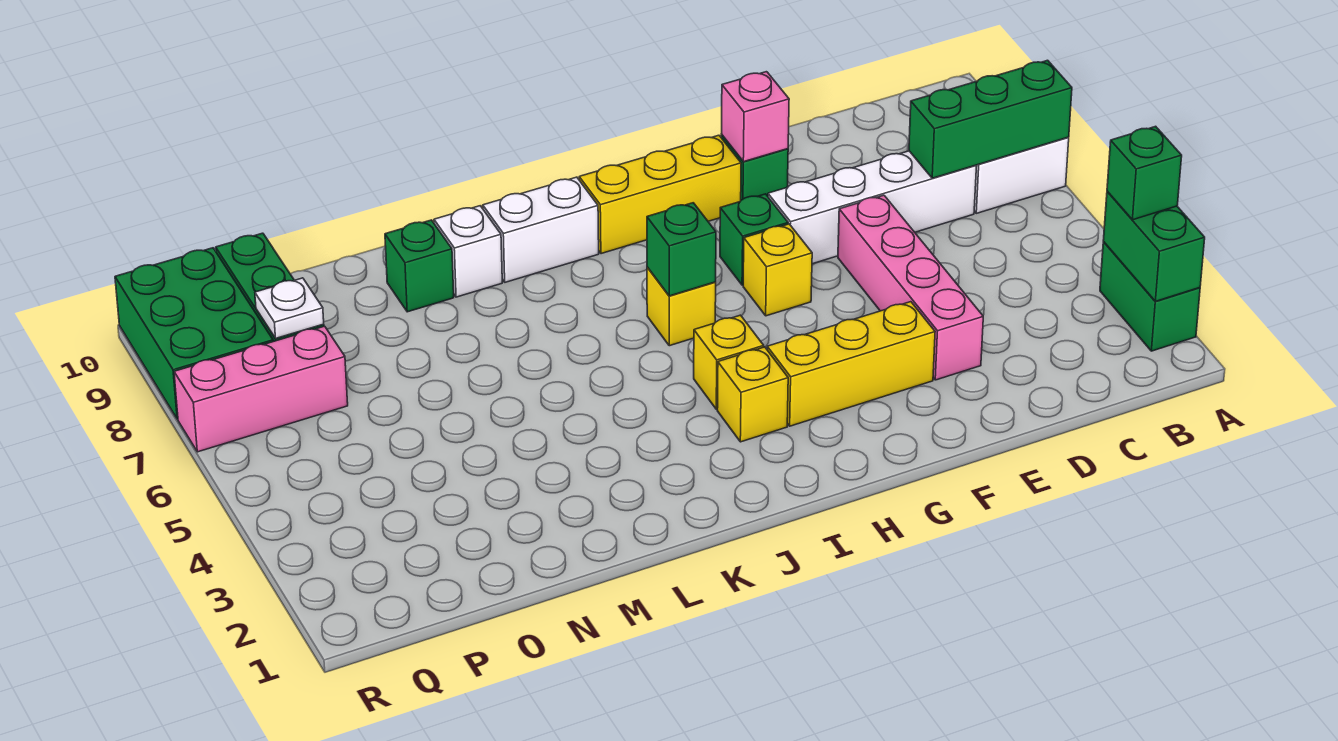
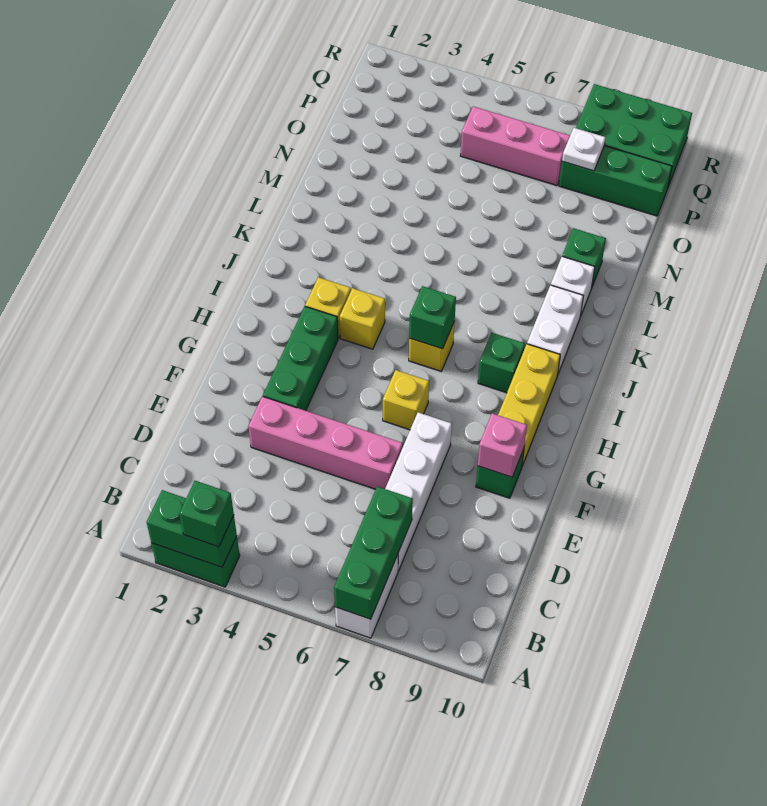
yellow brick F3:H3 level 1 -> green brick F3:H3 level 1
green brick G7 level 1 -> green brick I8 level 1
pink brick P7:R7 level 1 -> pink brick P5:P7 level 1

